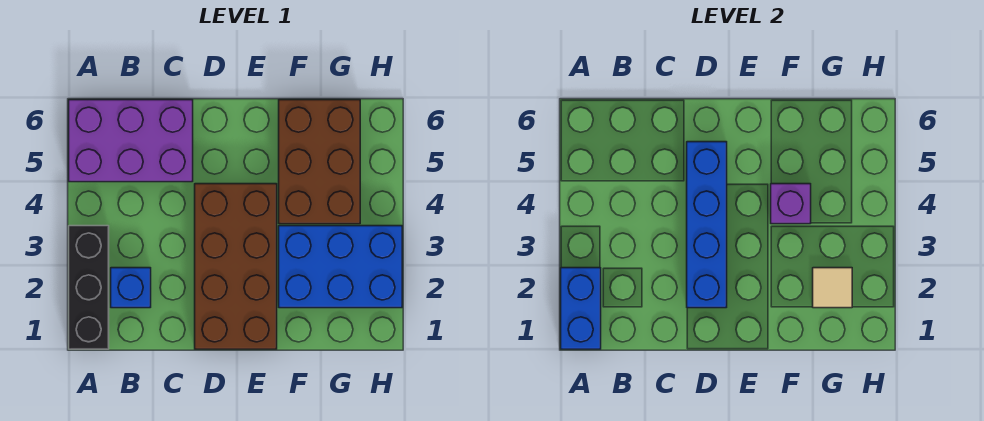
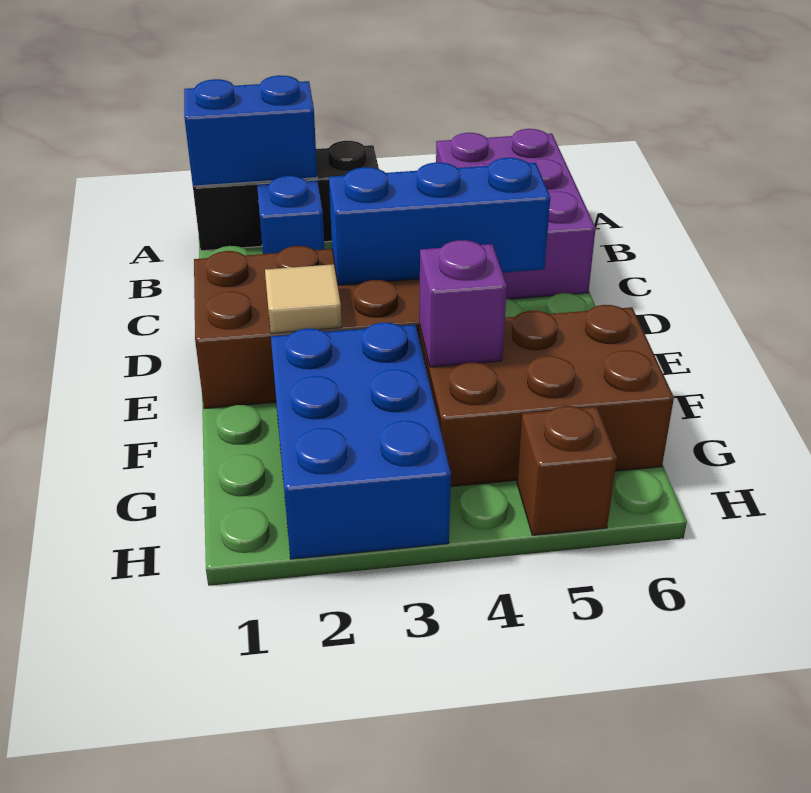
blue brick D2:D5 level 2 -> blue brick D3:D5 level 2
tan tile G2 level 2 -> tan tile E2 level 2
none -> brown brick H5 level 1

